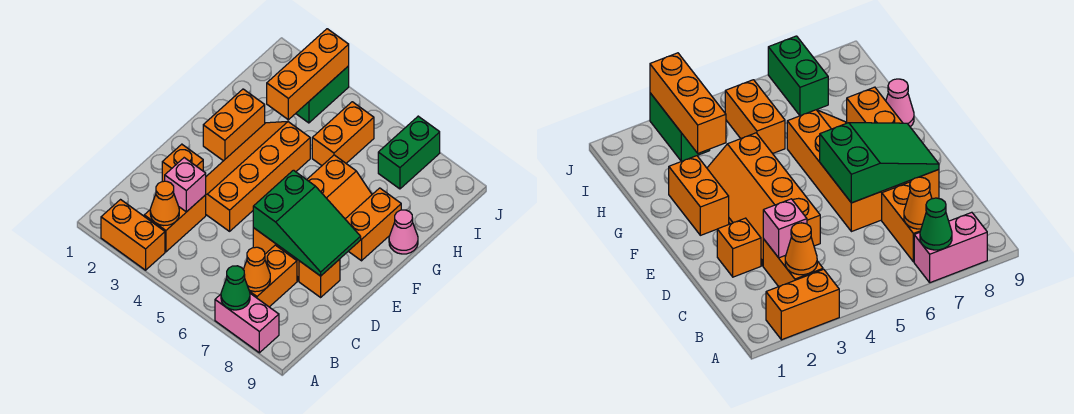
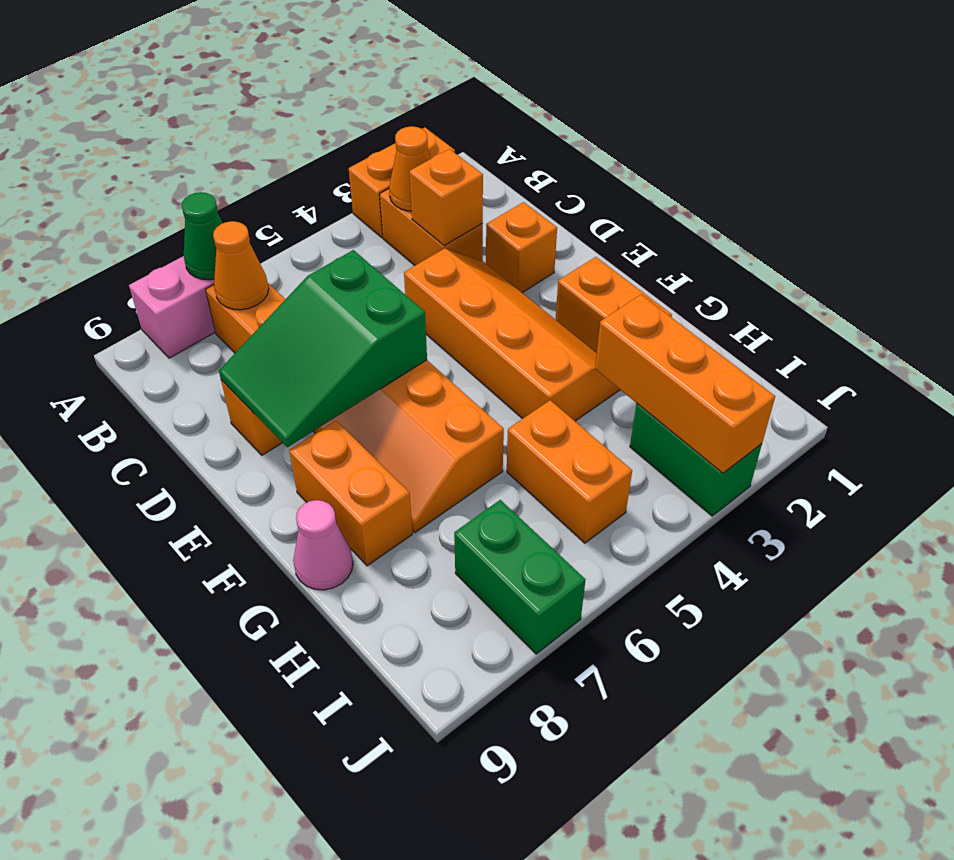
pink brick C3 level 2 -> orange brick C3 level 2

